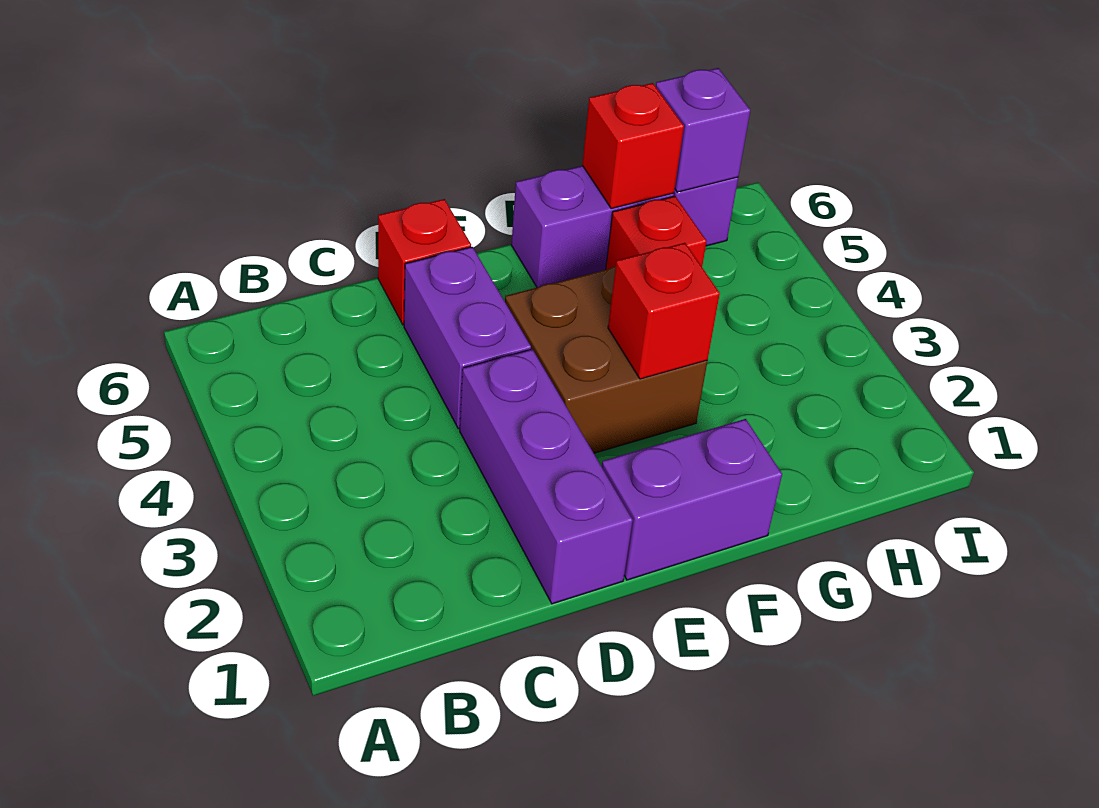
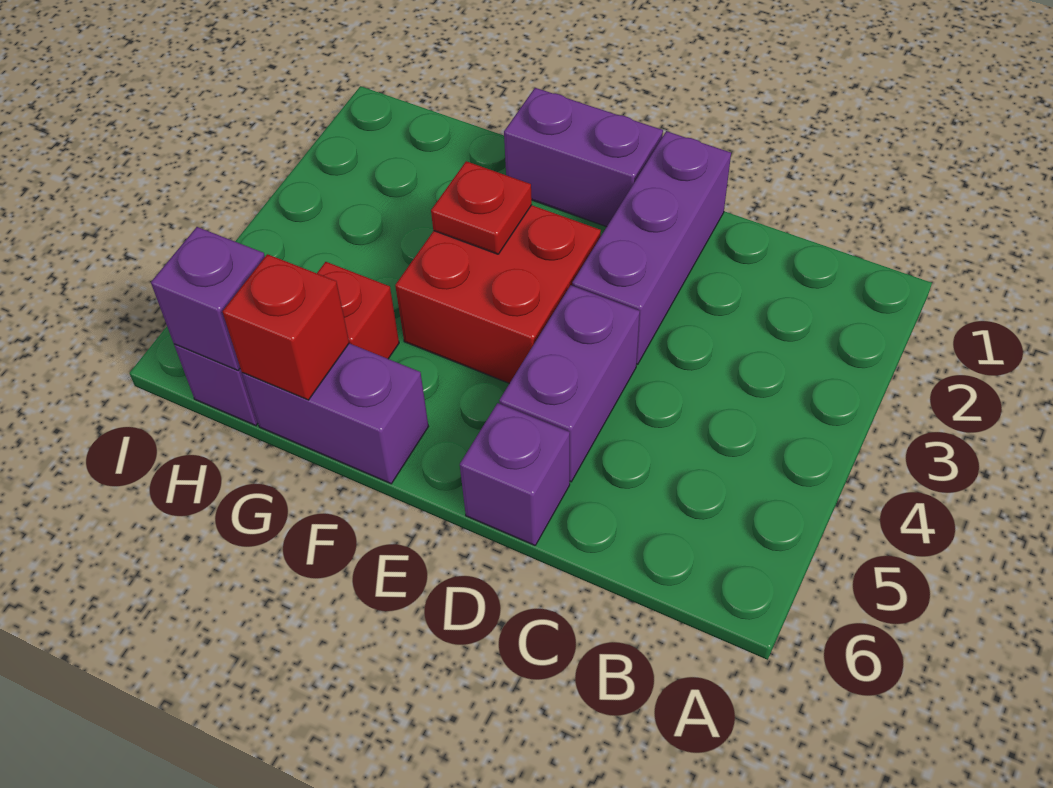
red brick D6 level 1 -> purple brick D6 level 1
brown brick E3:F4 level 1 -> red brick E3:F4 level 1
red brick F3 level 2 -> red plate F3 level 2

